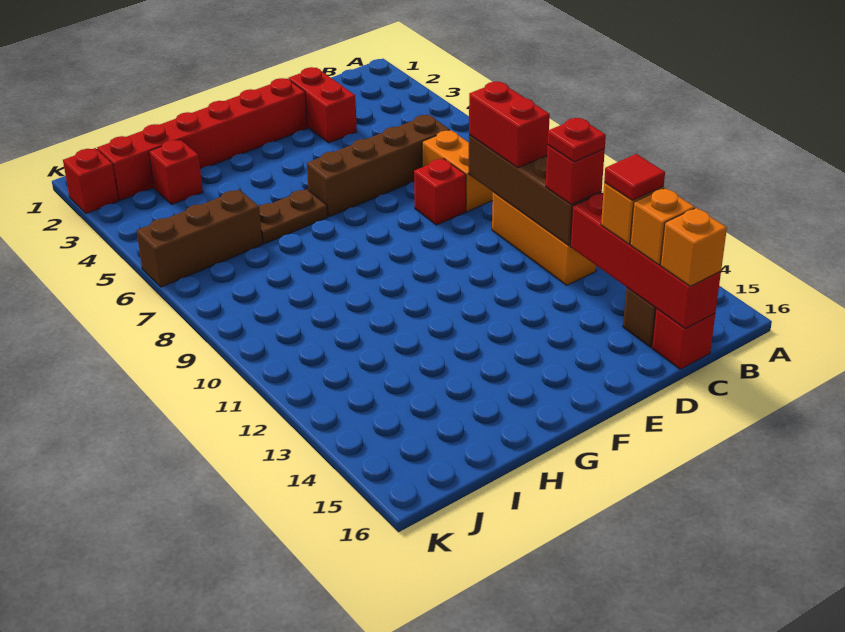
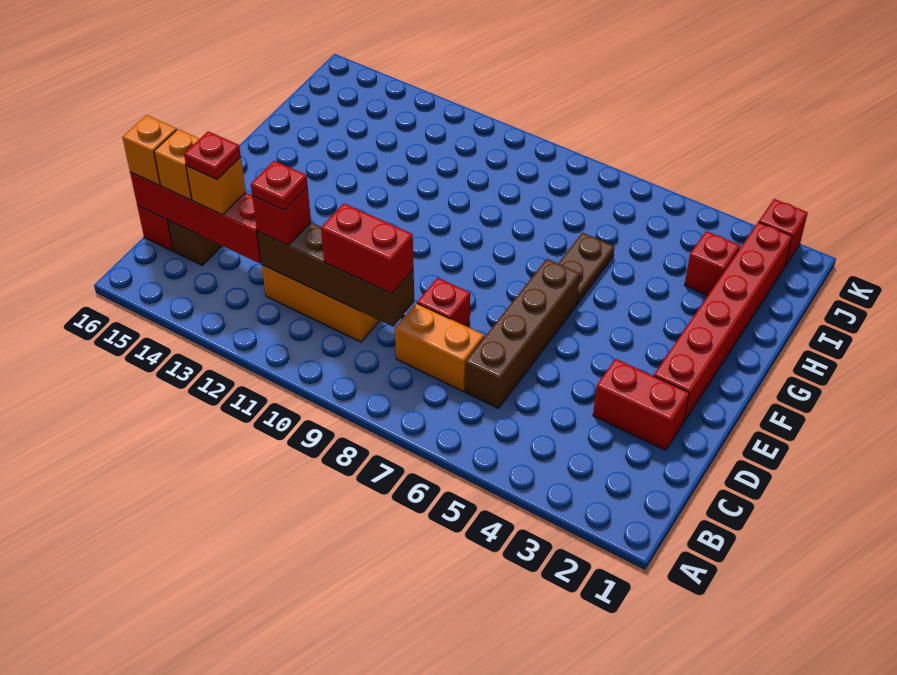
red tile C14 level 4 -> red plate C14 level 4
brown brick I6:K6 level 1 -> none

